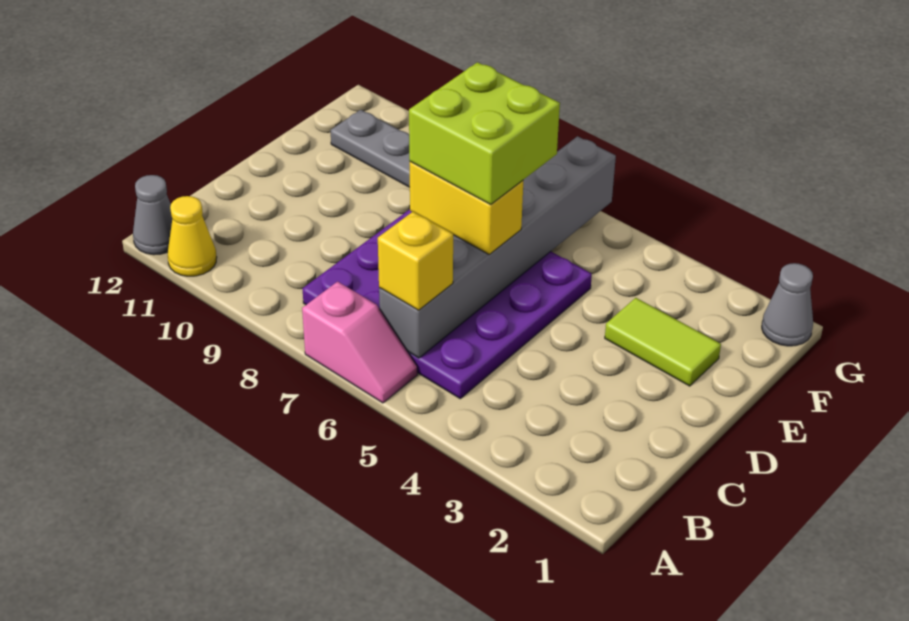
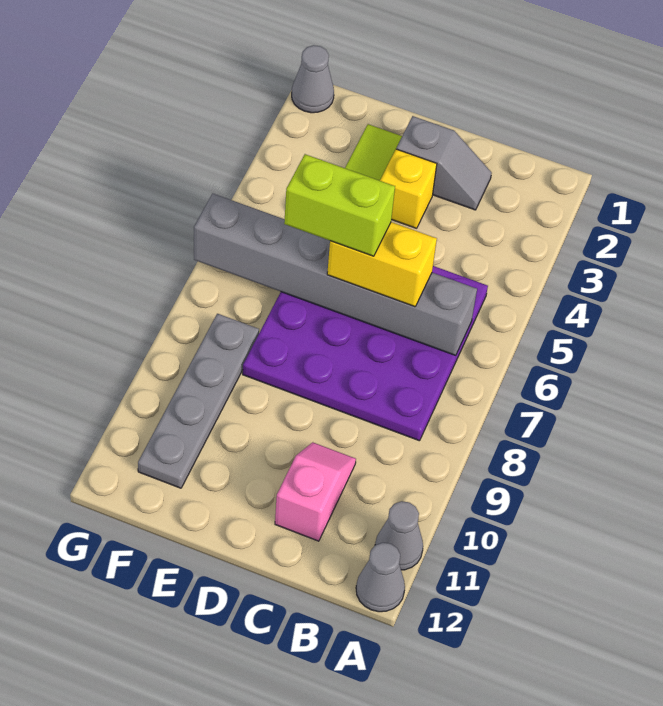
pink slope A6:A7 level 1 top 7 -> pink slope C10:C11 level 1 top 11
yellow cone A11 level 1 -> grey cone A11 level 1
yellow brick B6 level 3 -> yellow brick D3 level 1
none -> grey slope C2:D2 level 1 top D
yellow brick D6:D7 level 3 -> yellow brick C6:D6 level 3
lime brick D6:E7 level 4 -> lime brick D6:E6 level 4

